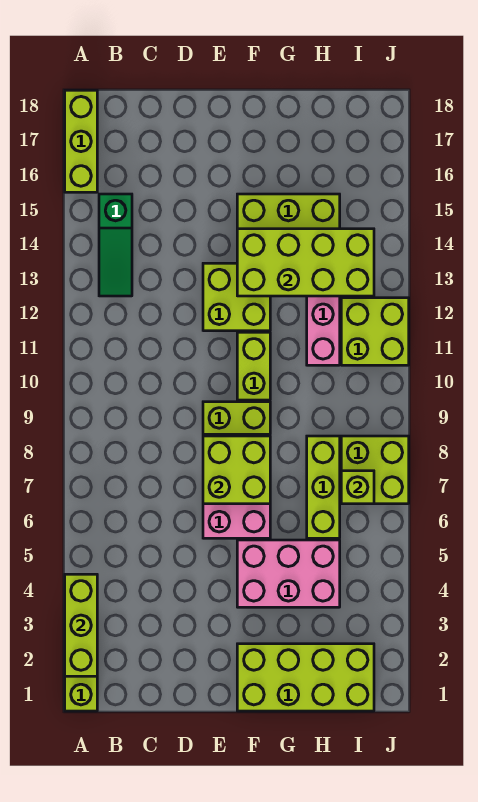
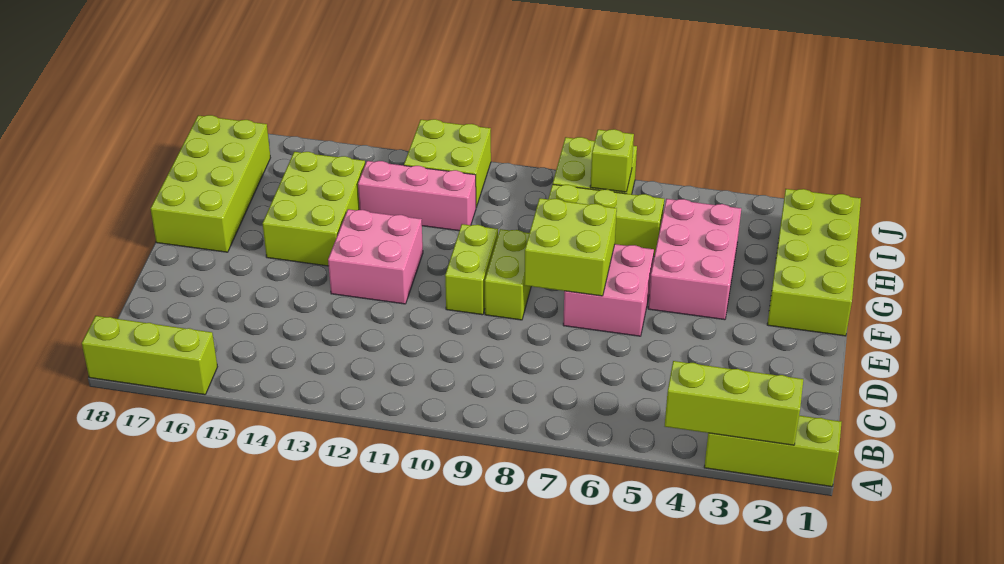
green slope B13:B15 level 1 top 15 -> none
lime brick E12:F13 level 1 -> pink brick E12:F13 level 1
lime brick F10:F11 level 1 -> lime brick E10:F10 level 1
lime brick F13:I14 level 2 -> lime brick F17:I18 level 1

